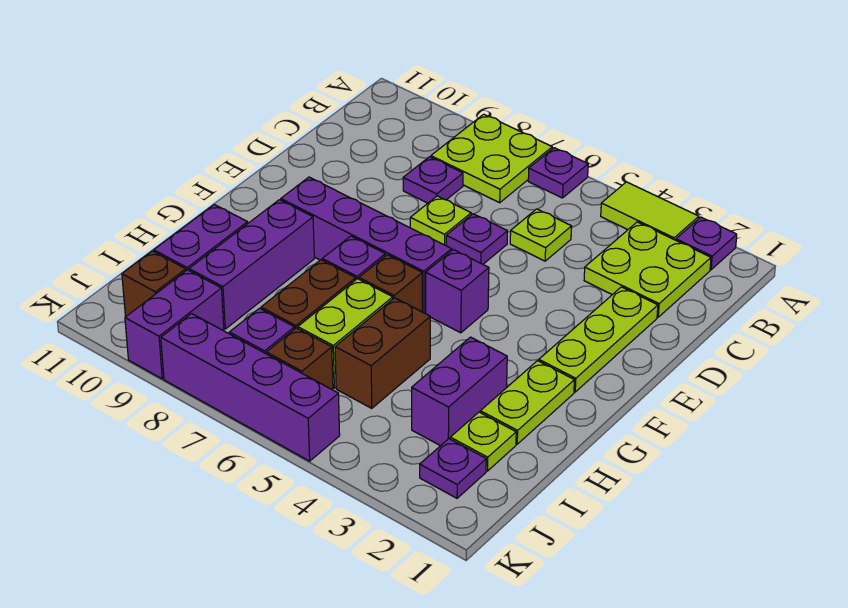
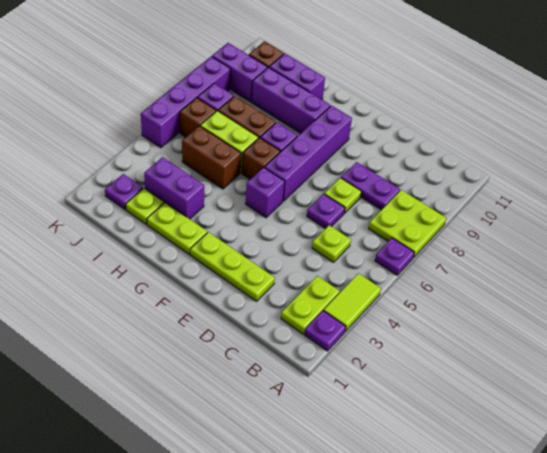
lime plate B2:C3 level 1 -> lime plate B2:B3 level 1
purple plate C8 level 1 -> purple plate C8:D8 level 1

